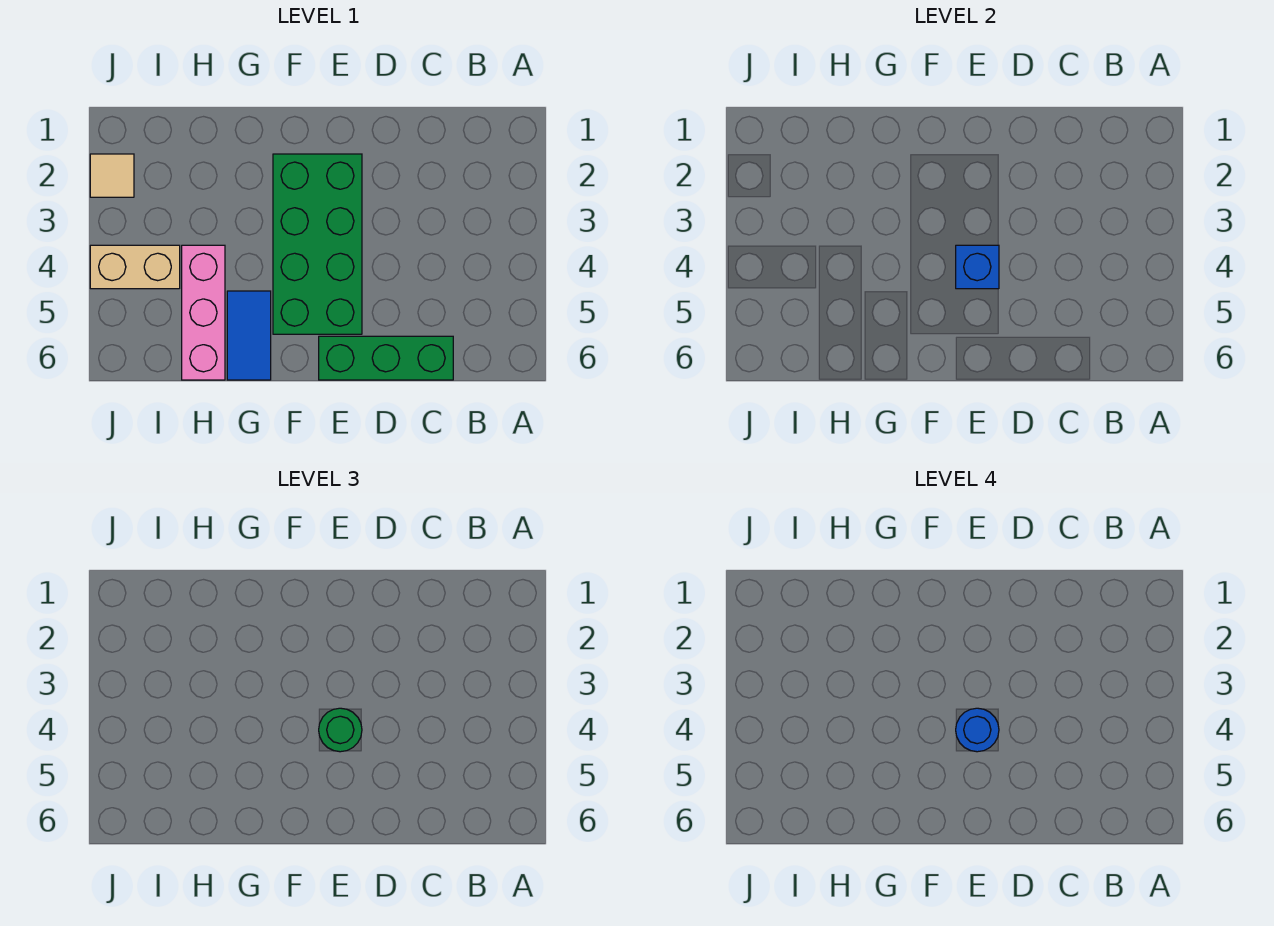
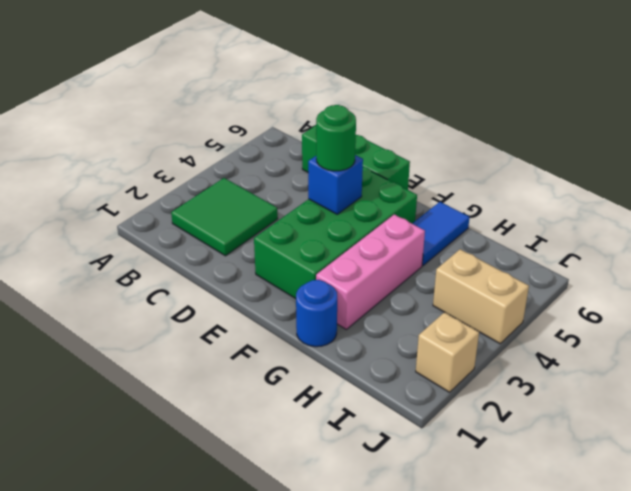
none -> green tile B2:C3 level 1
blue round brick E4 level 4 -> blue round brick G1 level 1
pink brick H4:H6 level 1 -> pink brick G2:G4 level 1
tan tile J2 level 1 -> tan brick J2 level 1

